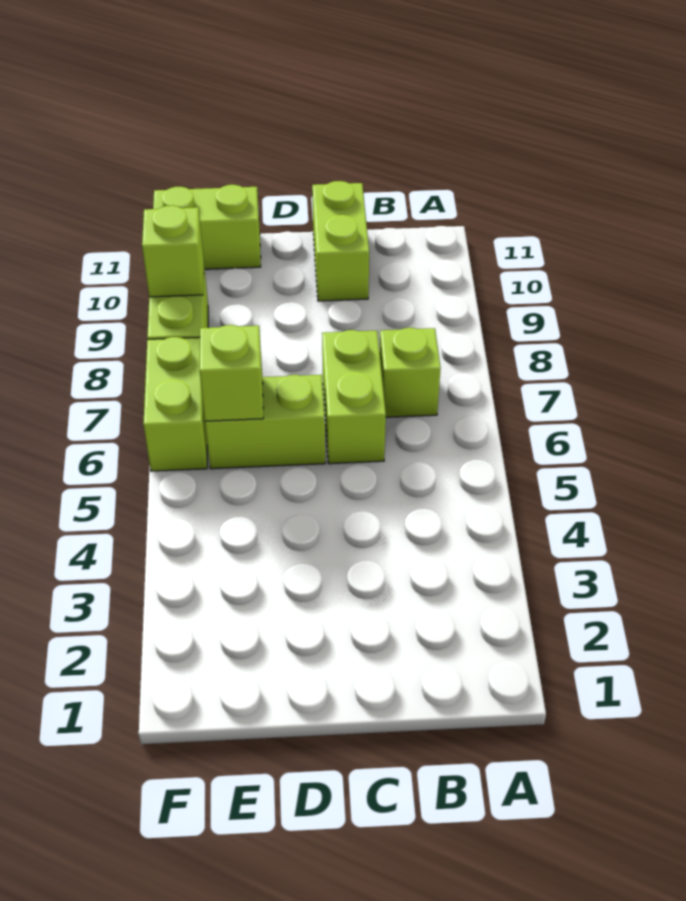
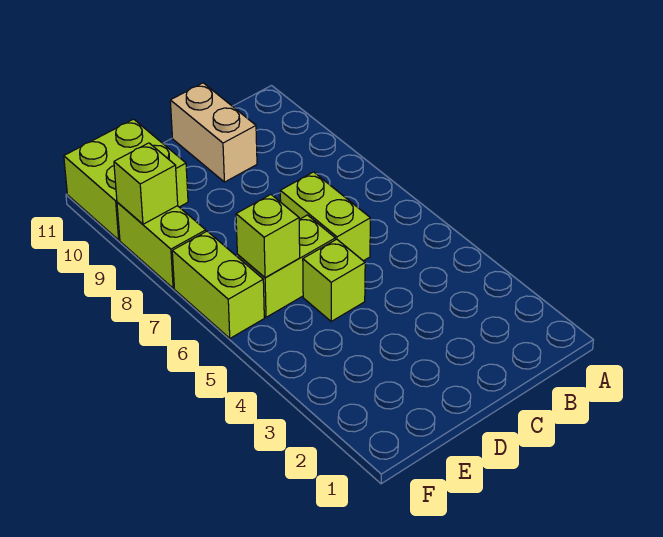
lime brick B7 level 1 -> lime brick D5 level 1
lime brick C10:C11 level 1 -> tan brick C10:C11 level 1
lime brick E11:F11 level 1 -> lime brick E10:F11 level 1

